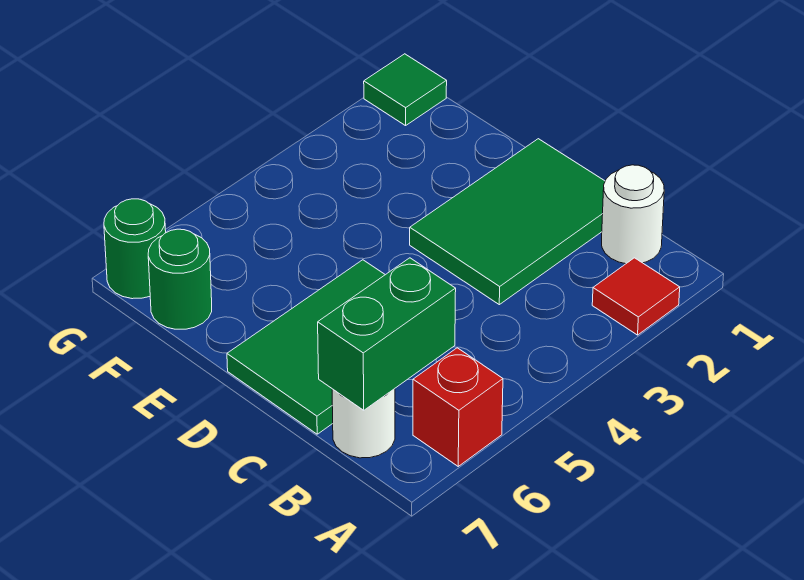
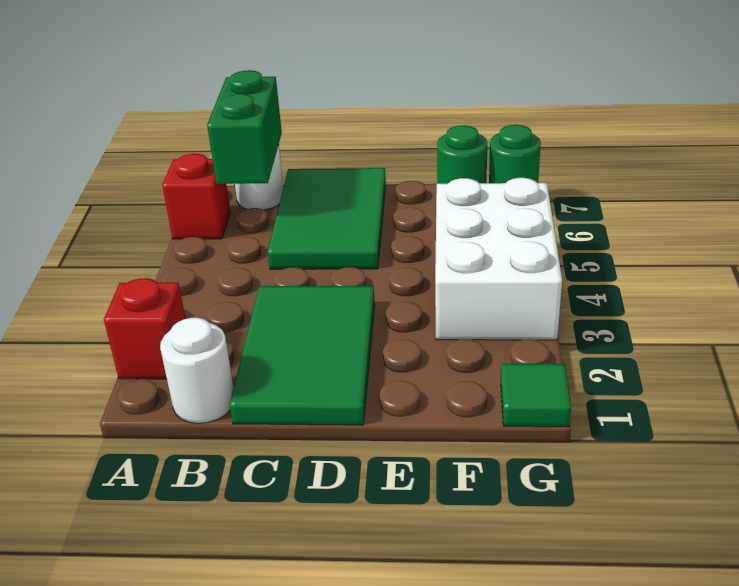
red tile A2 level 1 -> red brick A2 level 1
none -> white brick F3:G5 level 1

